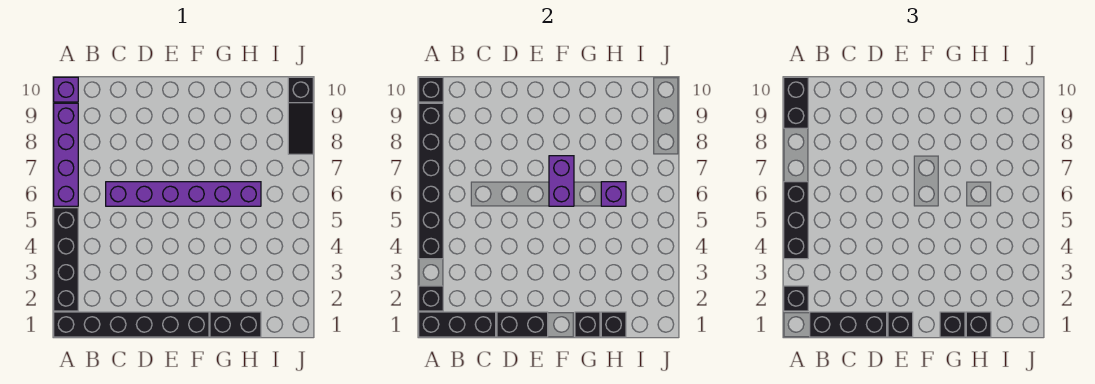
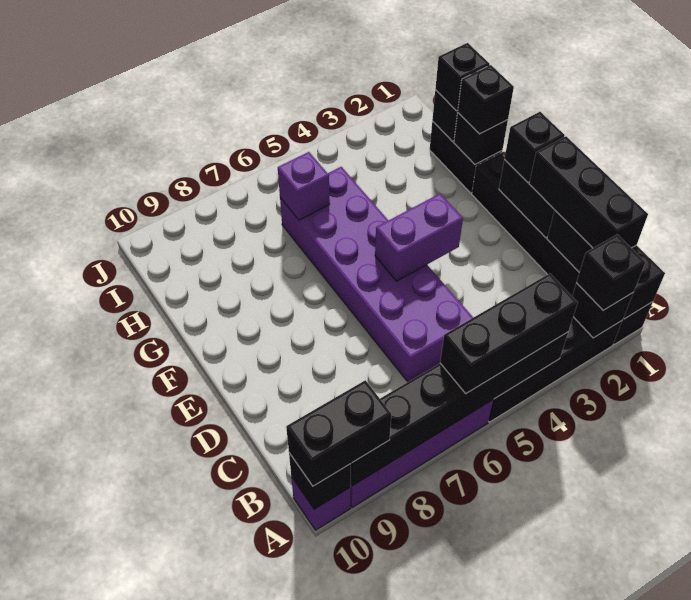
purple brick C6:H6 level 1 -> purple brick C5:H6 level 1
purple brick F6:F7 level 2 -> purple brick E4:E5 level 2
black slope J8:J10 level 1 top 10 -> none

